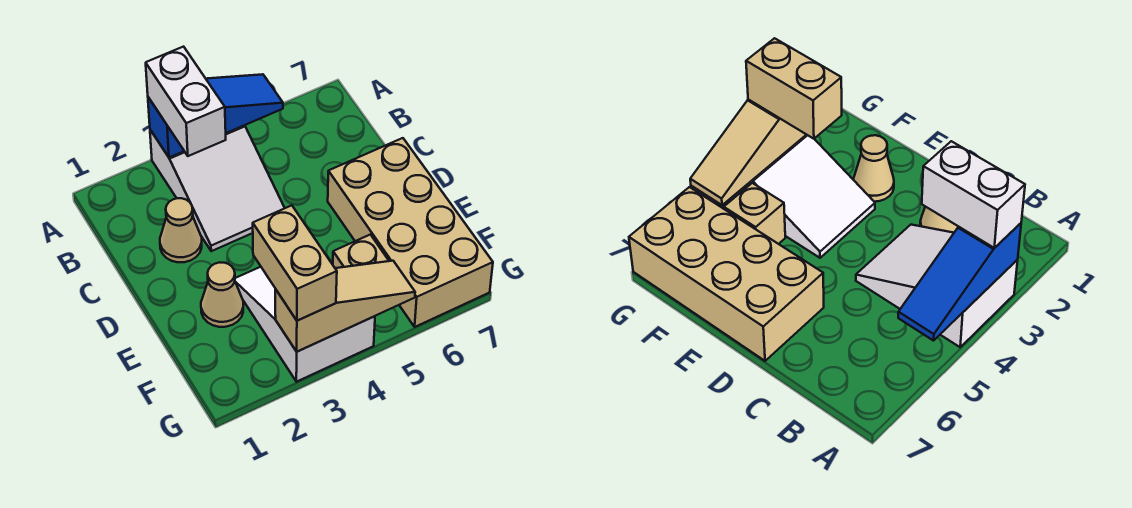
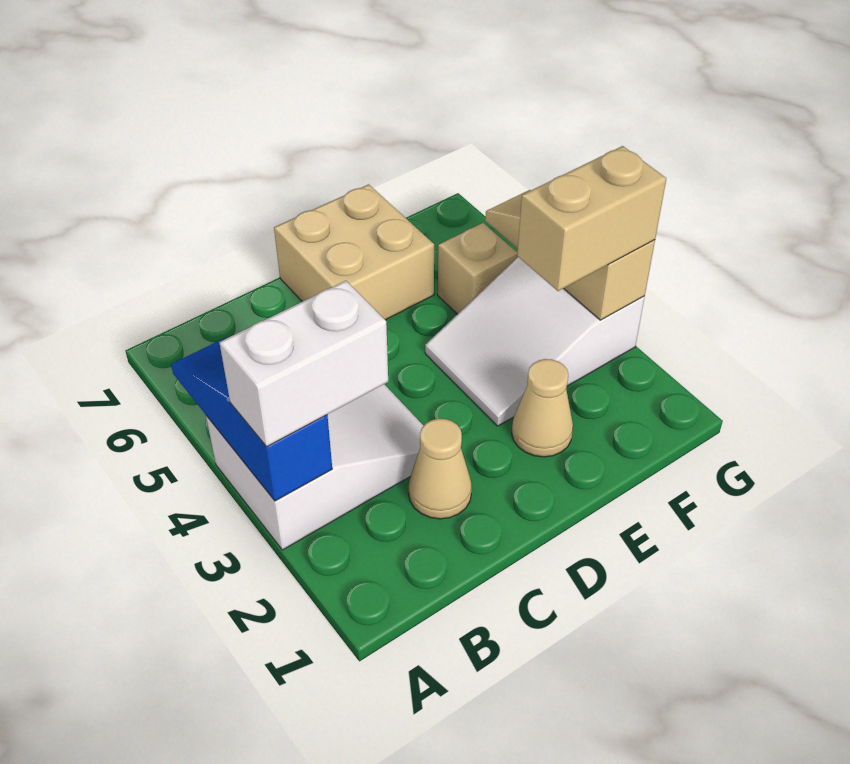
tan brick D6:G7 level 1 -> tan brick D6:E7 level 1

